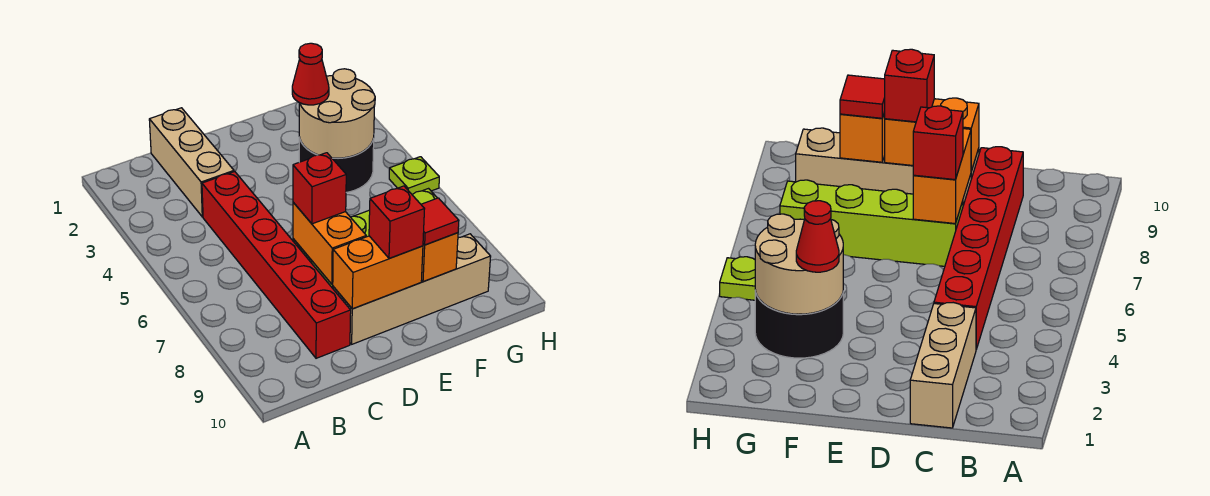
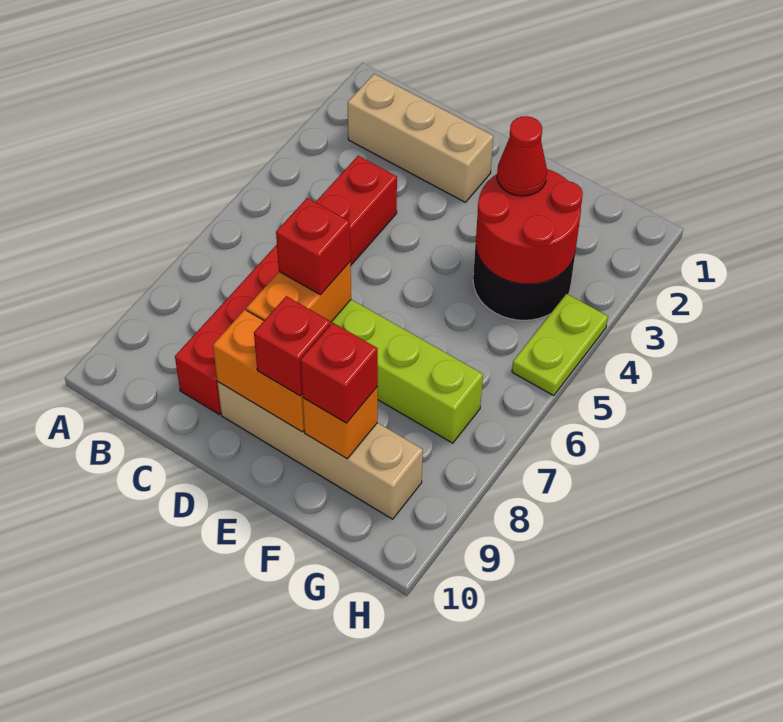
tan brick C1:C3 level 1 -> tan brick B2:D2 level 1
tan round brick F3:G4 level 2 -> red round brick F3:G4 level 2
red tile F9 level 3 -> red brick F9 level 3
lime plate H5 level 1 -> lime plate H4:H5 level 1

